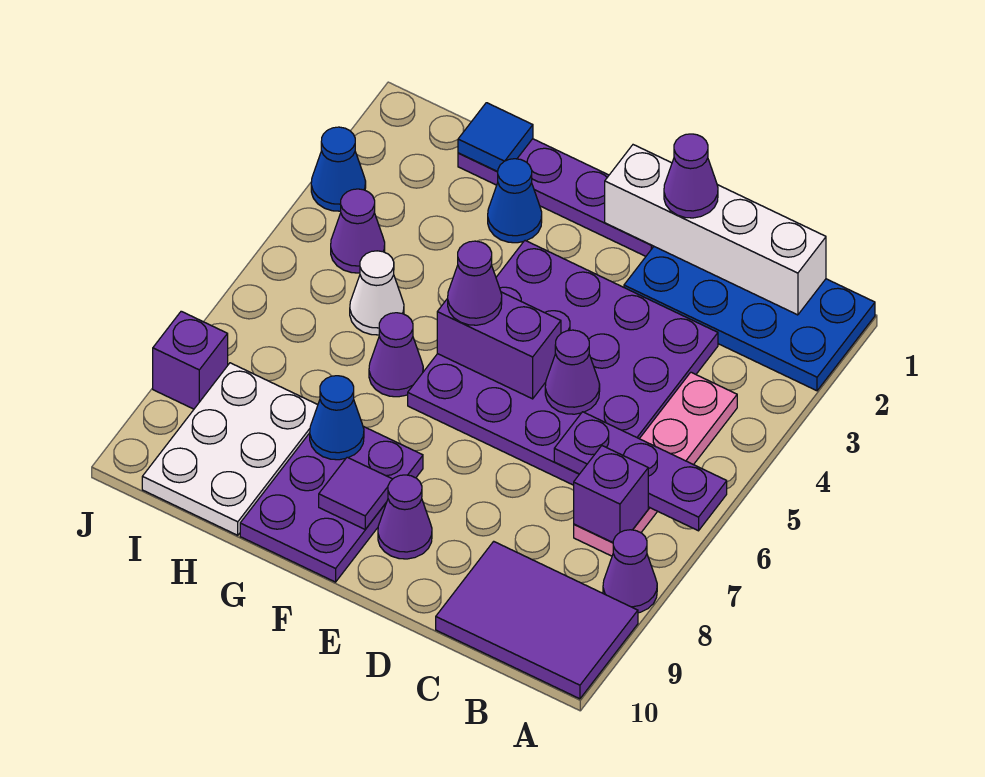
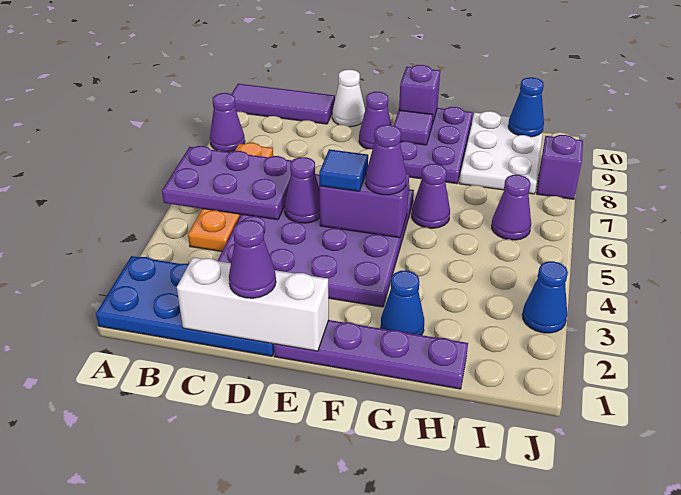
purple plate A6:C6 level 2 -> purple plate A5:C6 level 2
purple tile A9:C10 level 1 -> purple tile A10:C10 level 1
white brick B1:E1 level 2 -> white brick C1:E1 level 2
pink plate B4:B7 level 1 -> orange plate B4:B7 level 1
purple brick B7 level 2 -> purple brick F10 level 2
blue cone G8 level 2 -> blue cone I10 level 2
blue tile H1 level 2 -> blue tile E5 level 3
white cone H5 level 1 -> white cone D10 level 1
purple cone I4 level 1 -> purple cone I6 level 1

